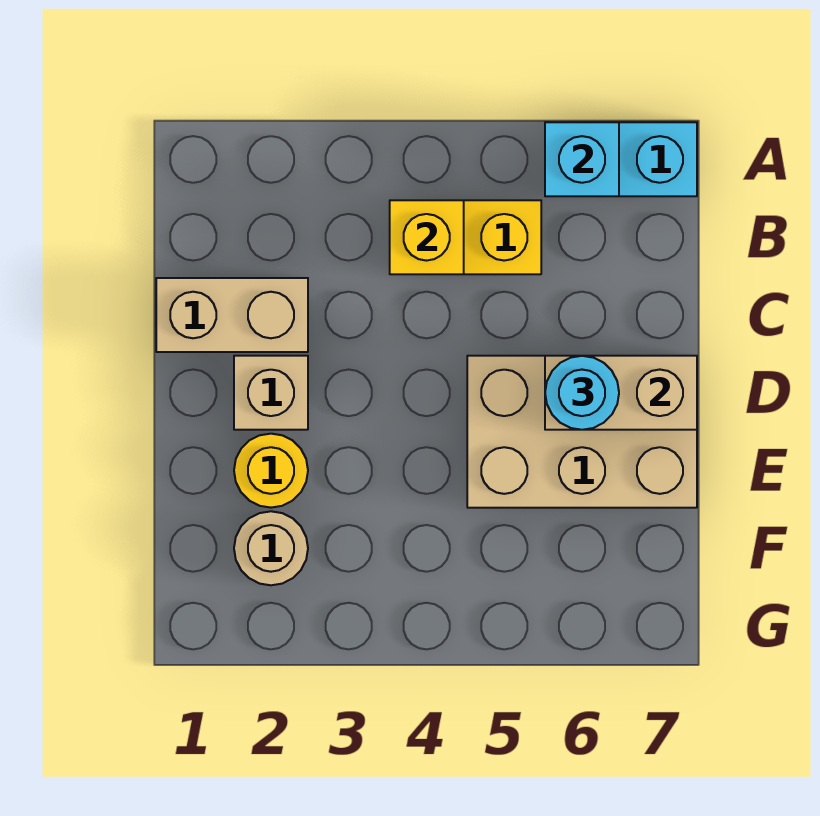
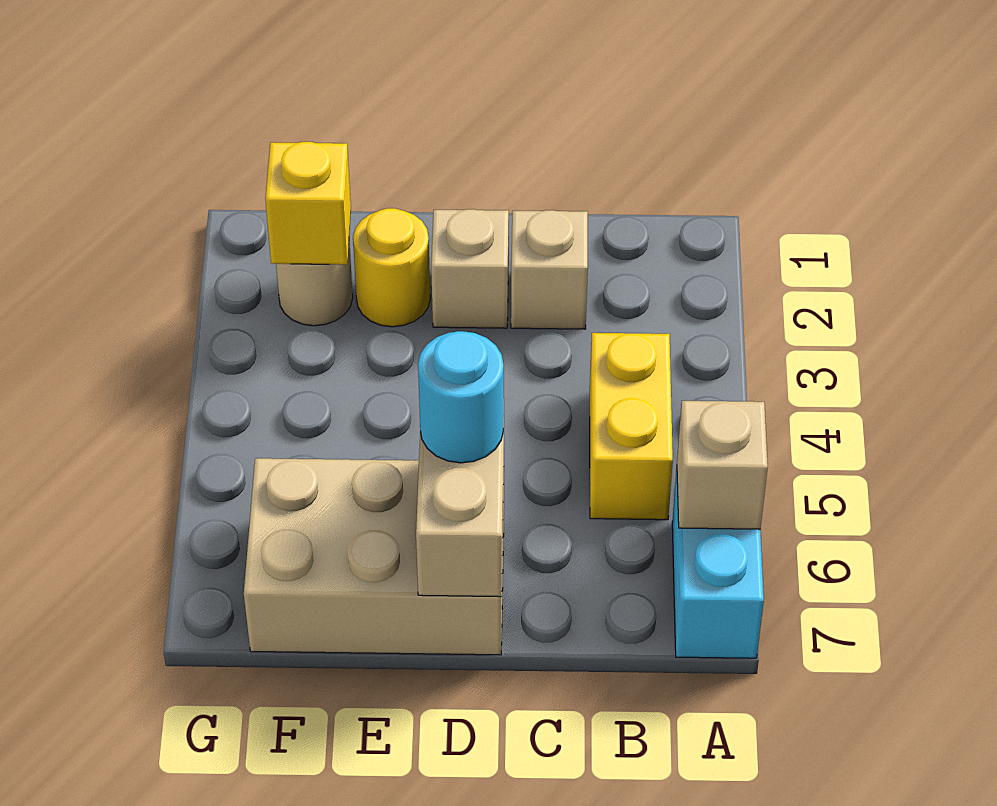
cyan brick A6 level 2 -> tan brick A6 level 2
yellow brick B4 level 2 -> yellow brick F2 level 2
tan brick C1:C2 level 1 -> tan brick C2 level 1
tan brick D5:E7 level 1 -> tan brick D6:F7 level 1

